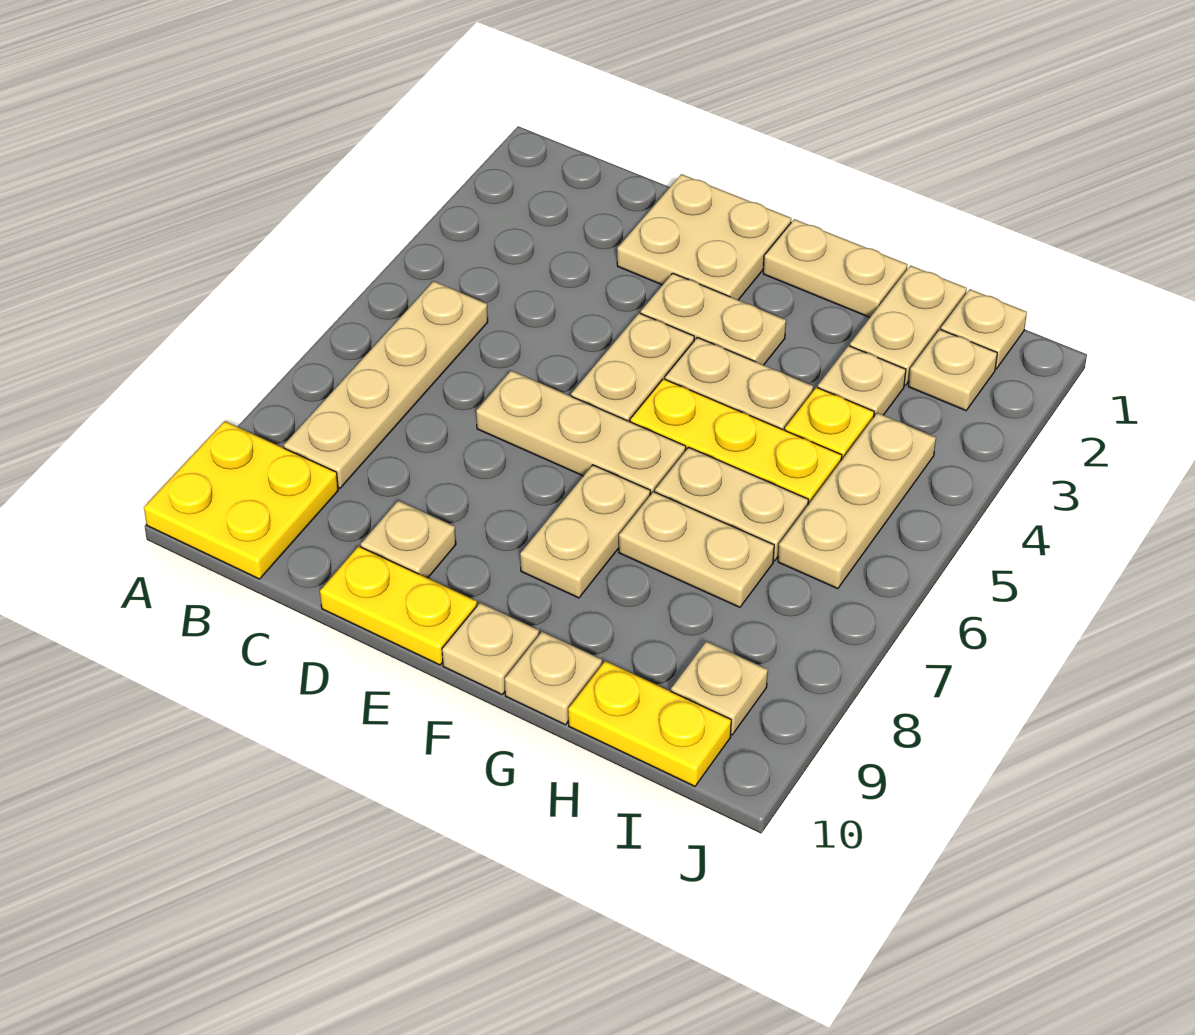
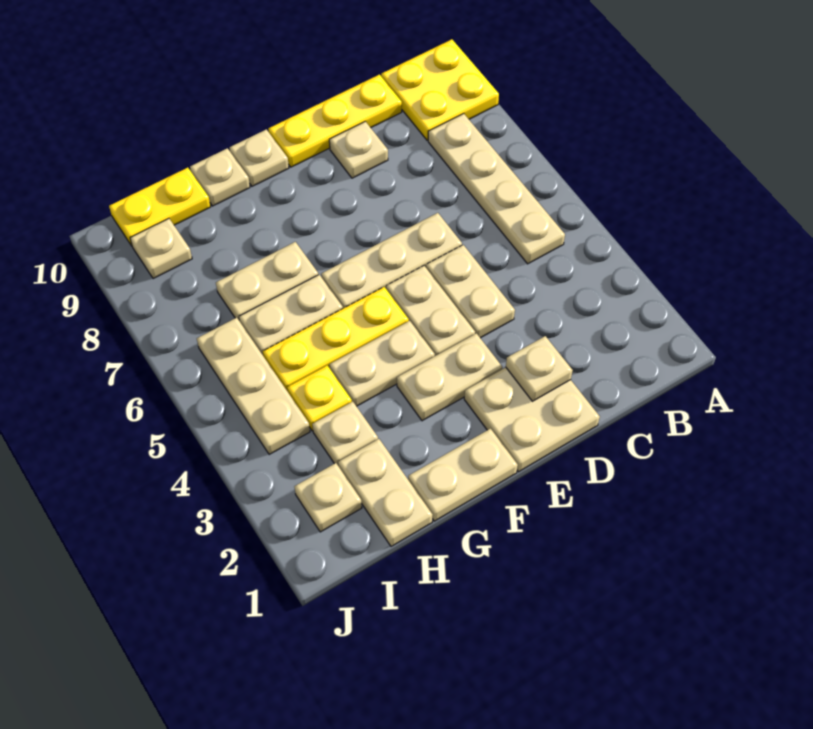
yellow plate D10:E10 level 1 -> yellow plate C10:E10 level 1
tan plate F7:F8 level 1 -> tan plate D4:D5 level 1
tan plate I1 level 1 -> tan plate D2 level 2

